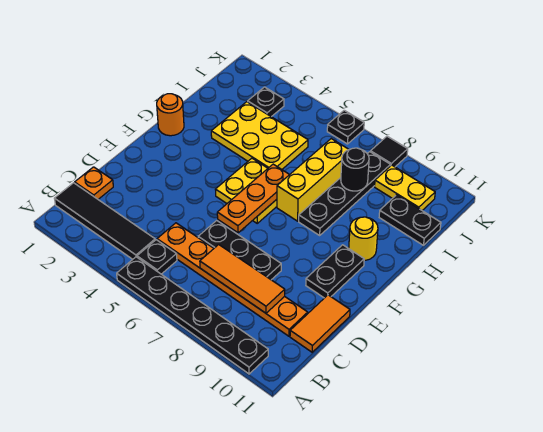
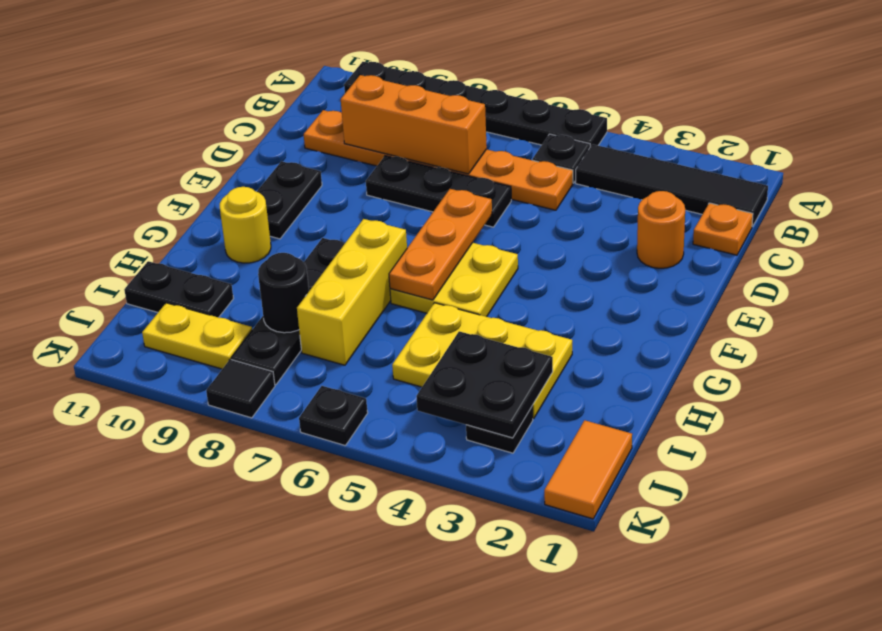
orange tile C7:C9 level 2 -> orange brick C7:C9 level 2
orange tile C11:D11 level 1 -> orange tile J1:K1 level 1
orange round brick G1 level 1 -> orange round brick D2 level 1
none -> black plate I3:J4 level 2

